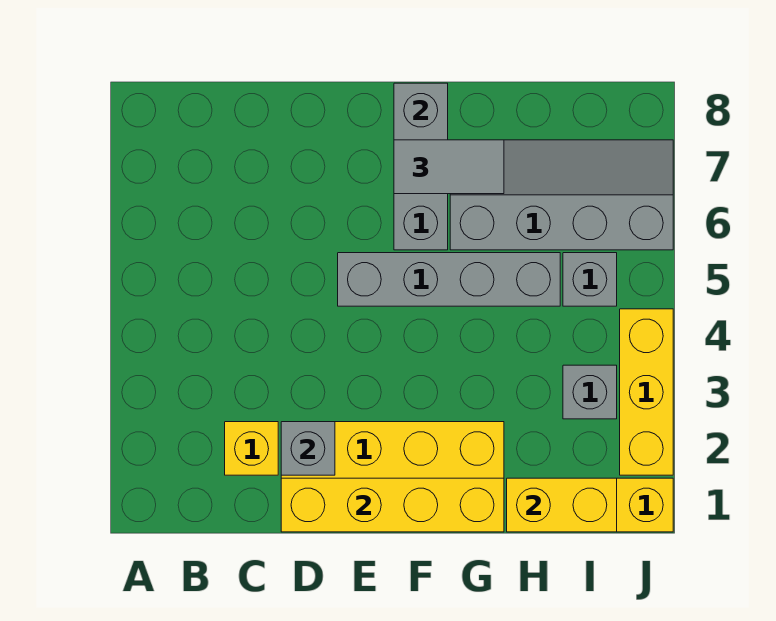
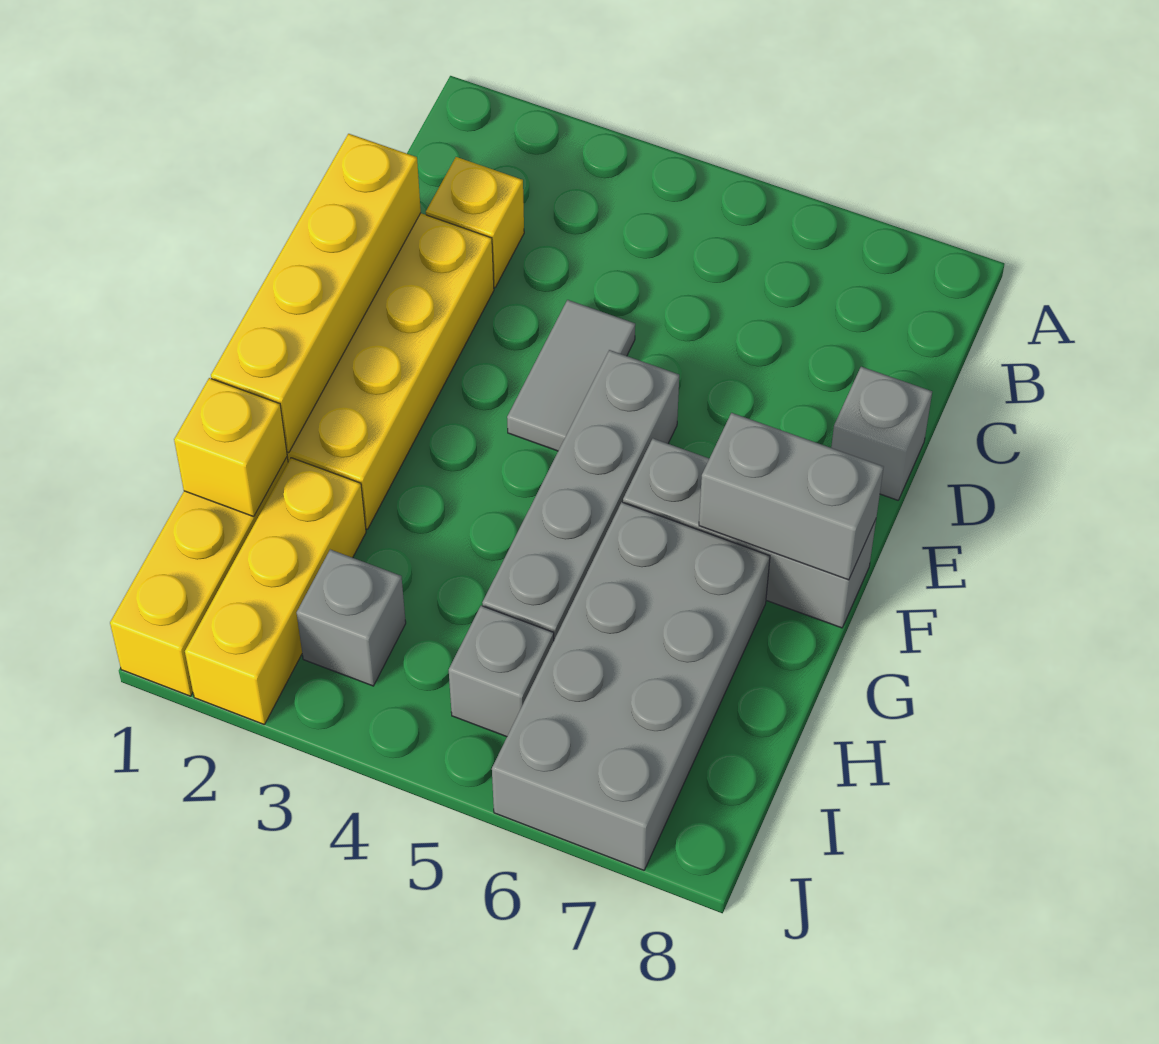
grey brick D2 level 2 -> grey brick D8 level 1
grey tile F7:G7 level 3 -> grey tile D4:E4 level 1
grey slope G6:J7 level 1 top 6 -> grey brick G6:J7 level 1
yellow brick H1:I1 level 2 -> yellow brick H1 level 2
yellow brick J2:J4 level 1 -> yellow brick H2:J2 level 1

